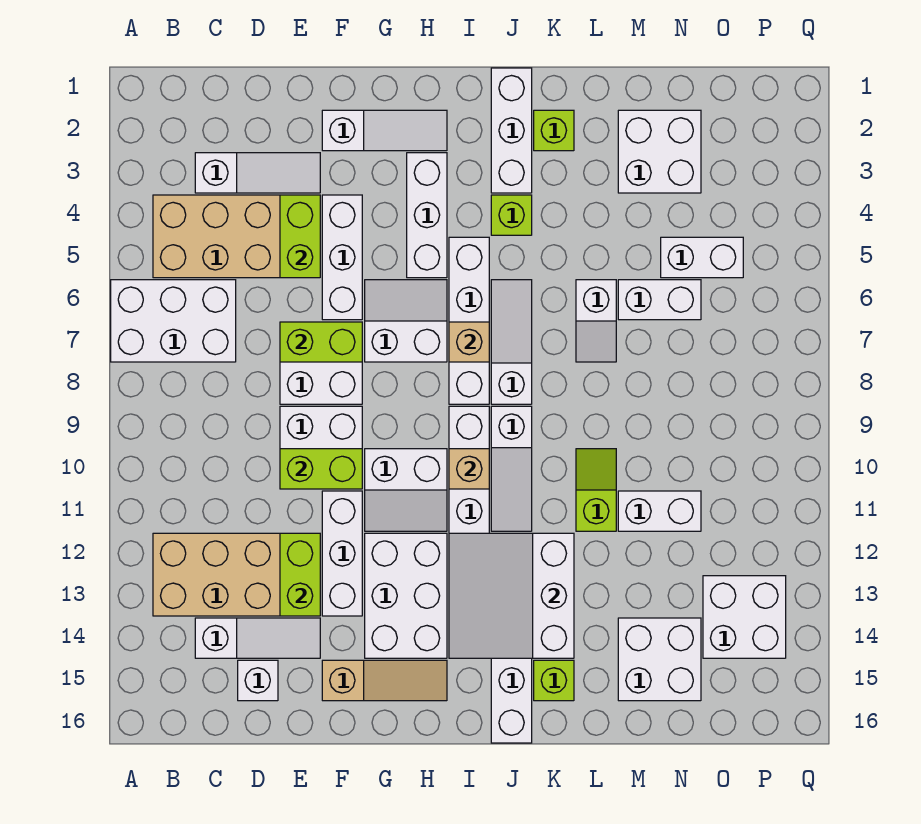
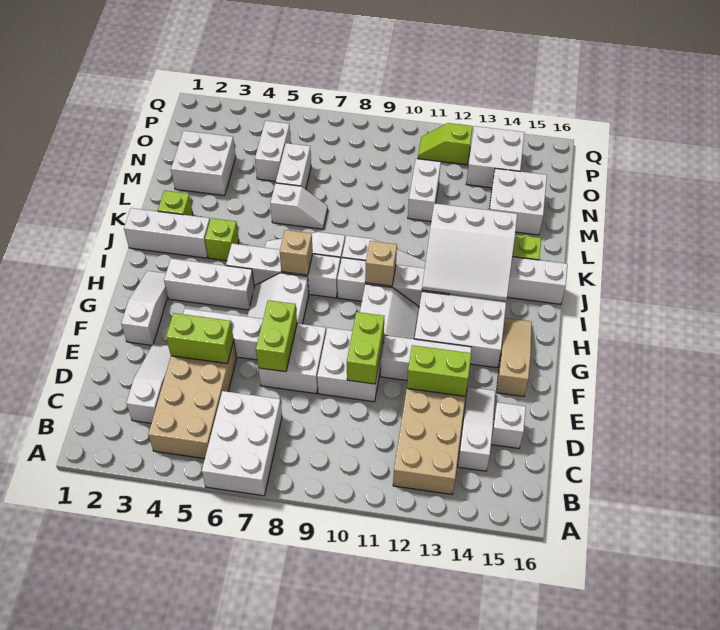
lime slope L10:L11 level 1 top 11 -> lime slope P11:P12 level 1 top 12

